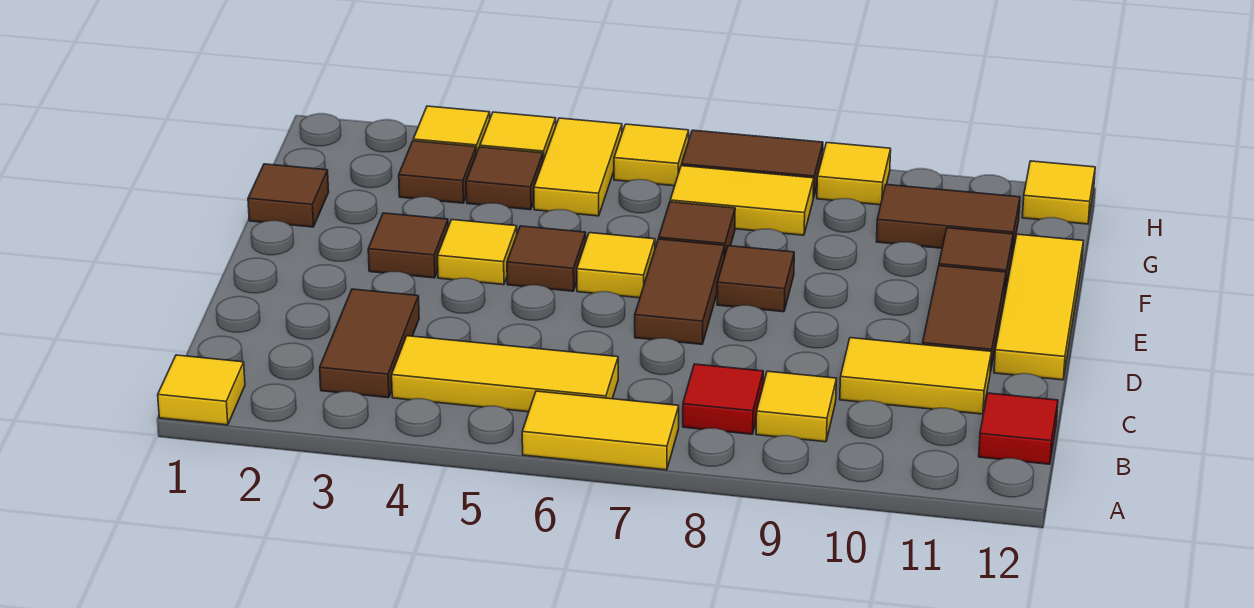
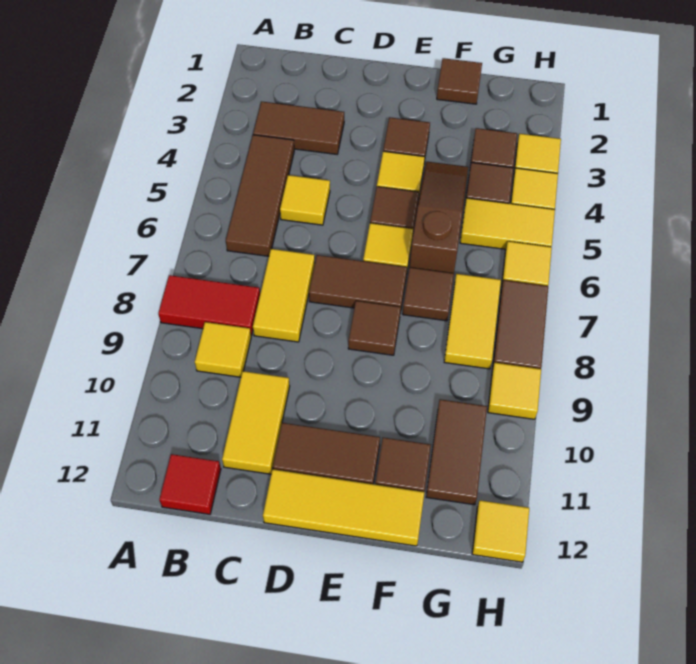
yellow tile A1 level 1 -> yellow tile C5 level 1
yellow tile A6:A7 level 1 -> yellow tile C7:C8 level 1
yellow tile B4:B6 level 1 -> brown tile B4:B6 level 1
red tile B8 level 1 -> red tile A8:B8 level 1
none -> brown slope F4:F6 level 1 top 6

